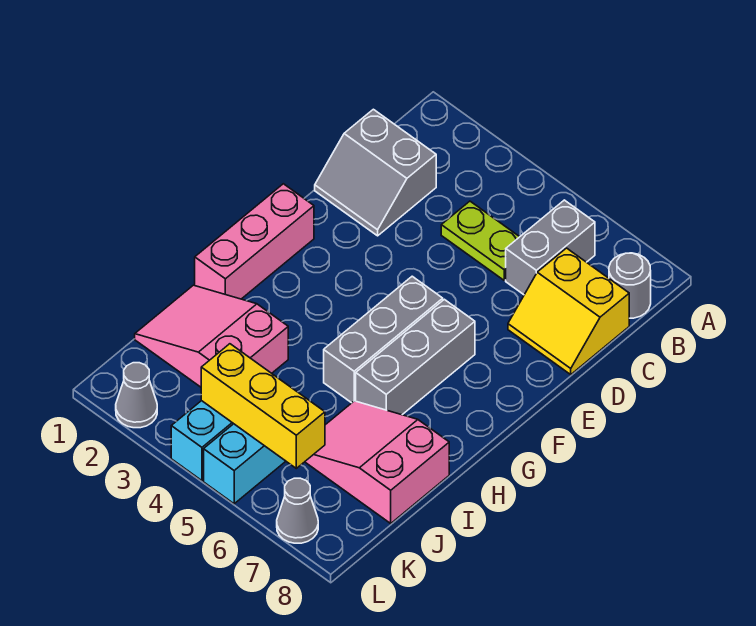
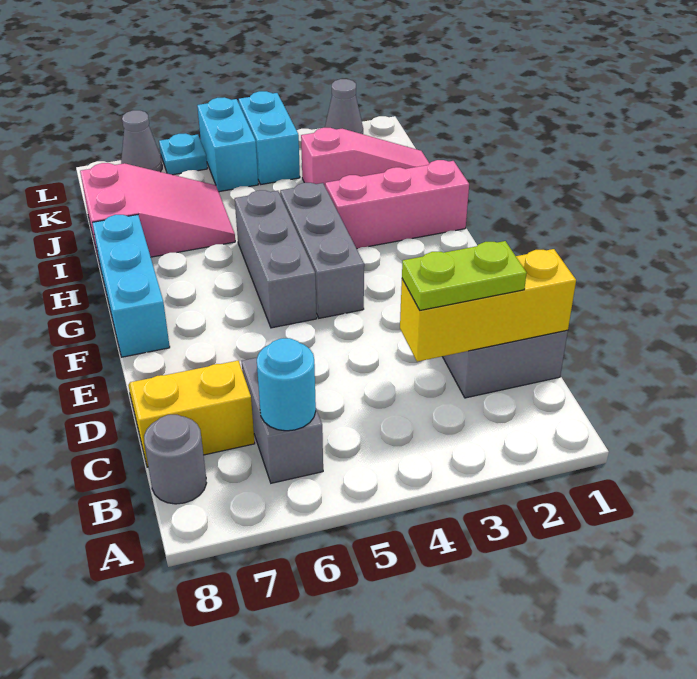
none -> cyan round brick B6 level 2
lime plate C4:C5 level 1 -> lime plate C2:C3 level 3
pink brick F1:H1 level 1 -> pink brick H1:H3 level 1
grey brick F6:H6 level 1 -> grey brick F4:H4 level 1
none -> cyan brick F8:H8 level 1
pink slope I1:J3 level 1 top 3 -> pink slope J1:J3 level 1 top 3
yellow brick K4:K6 level 2 -> yellow brick C1:C3 level 2
none -> cyan plate L6 level 1

